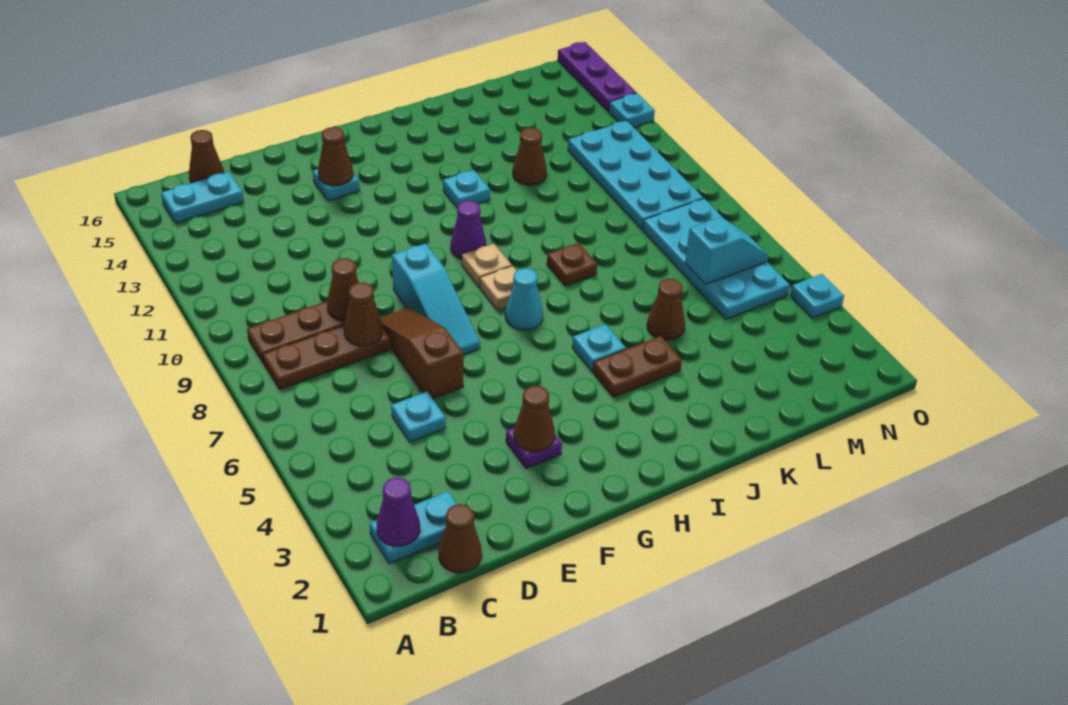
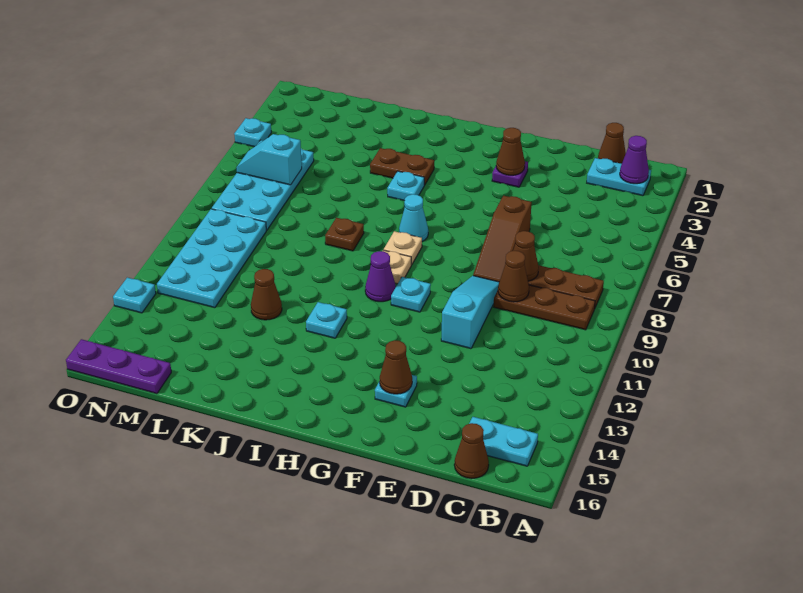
cyan plate D5 level 1 -> cyan plate G10 level 1
cyan slope F7:F9 level 1 top 9 -> cyan slope E9:E11 level 1 top 11
brown cone K5 level 1 -> none
purple plate O14:O16 level 1 -> purple plate M16:O16 level 1

